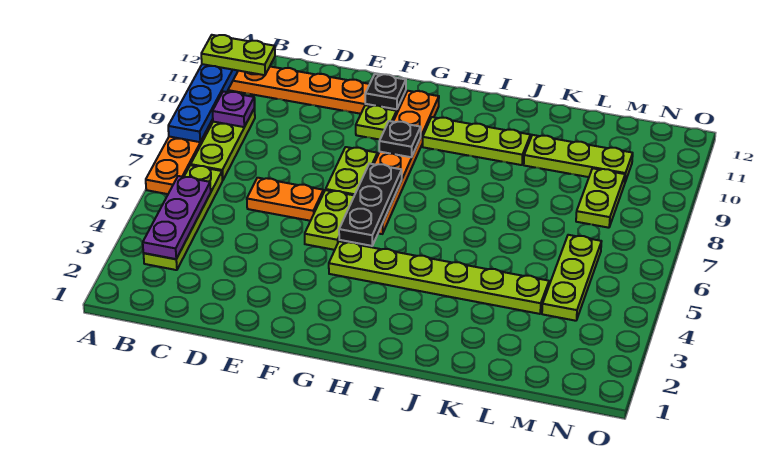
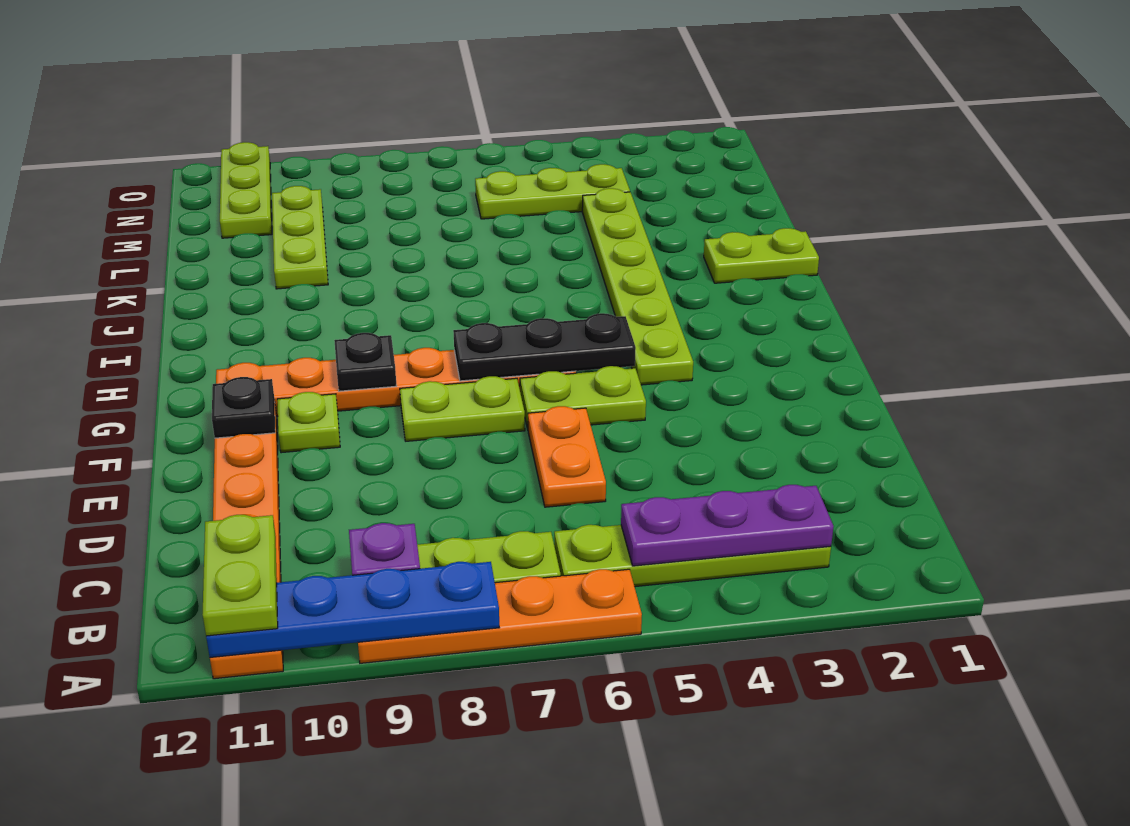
lime plate H10:J10 level 1 -> lime plate M11:O11 level 1
lime plate M8:M9 level 1 -> lime plate J1:J2 level 1

